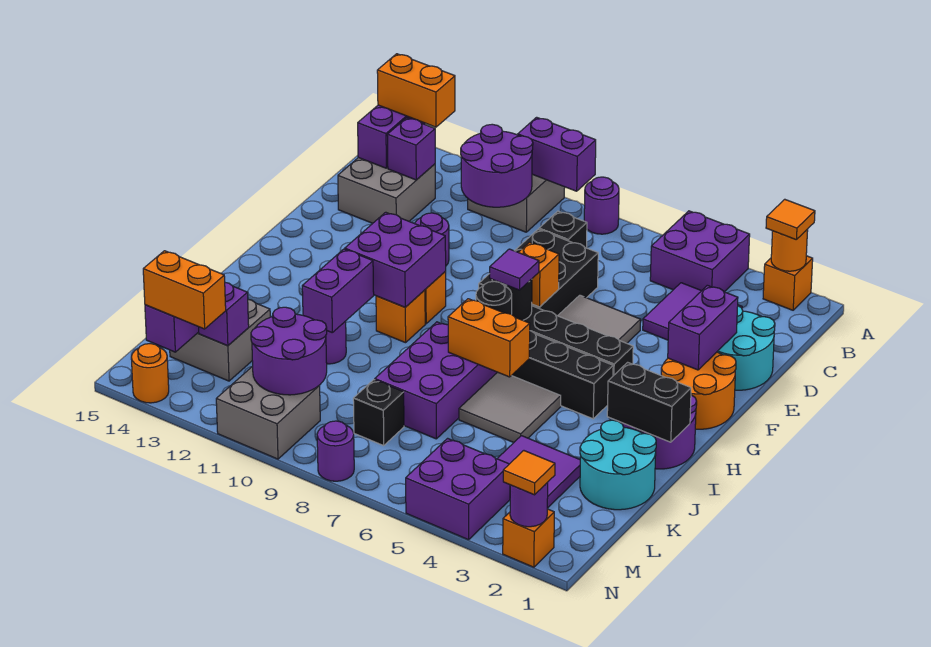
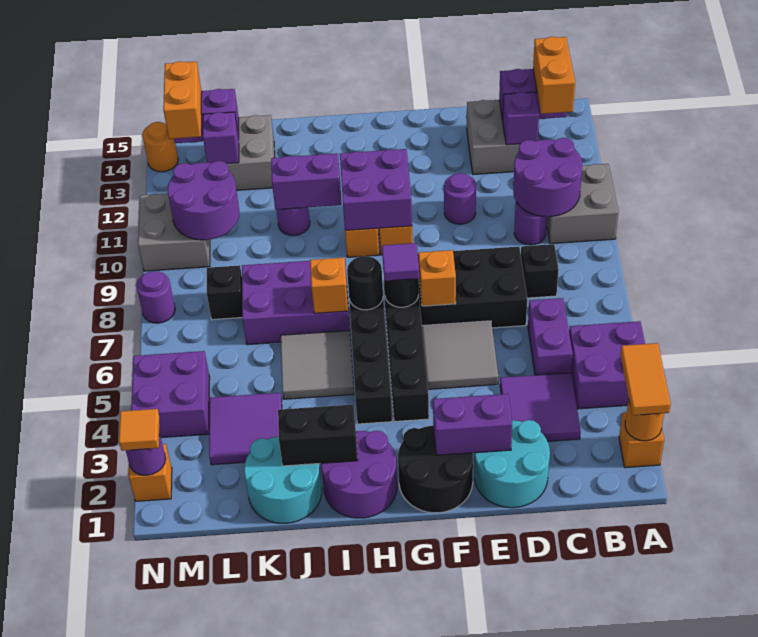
orange tile A2 level 3 -> orange tile A2:A3 level 3
purple round brick A8 level 1 -> purple round brick C10 level 1
purple brick A9:A10 level 2 -> purple brick C5:C6 level 1
orange round brick F1:G2 level 1 -> black round brick F1:G2 level 1
black brick I1:I2 level 2 -> black brick I2:J2 level 2
orange brick I6:I7 level 2 -> orange brick I7 level 2

